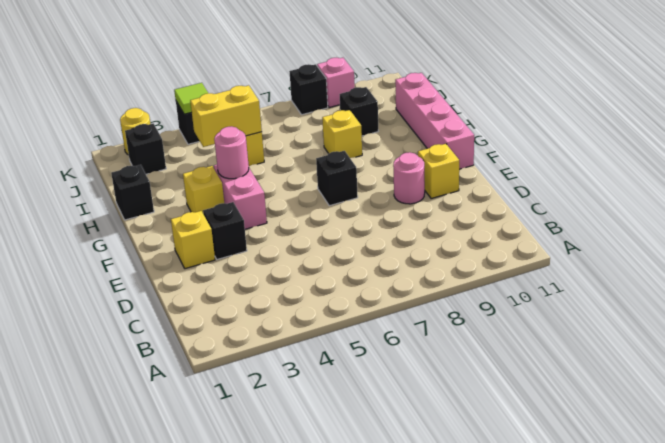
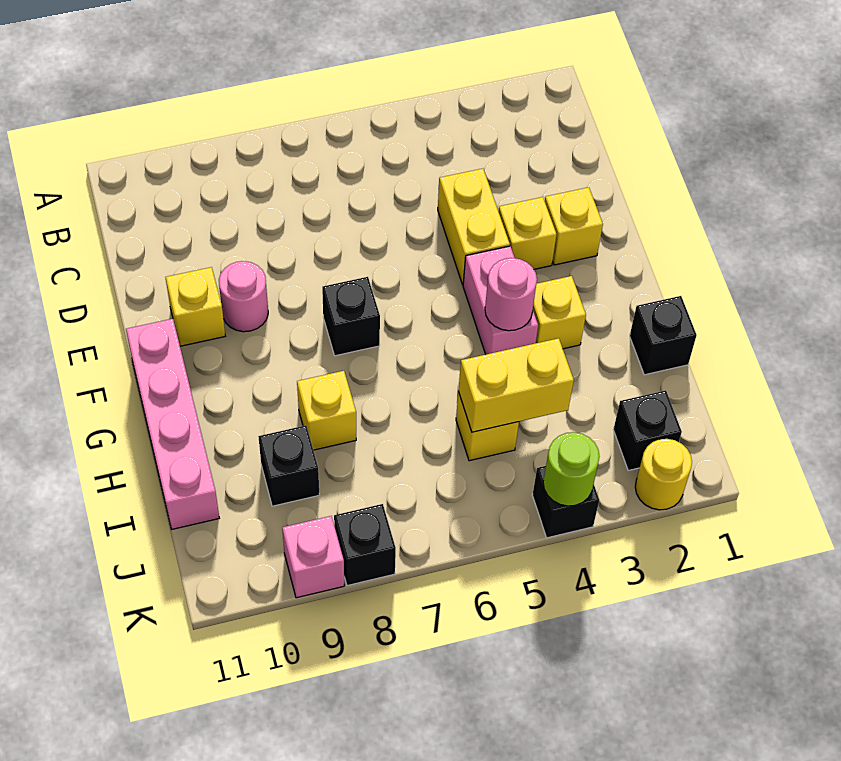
none -> yellow brick D4:E4 level 1
black brick E3 level 1 -> yellow brick E3 level 1
lime tile K4 level 2 -> lime round brick K4 level 2

